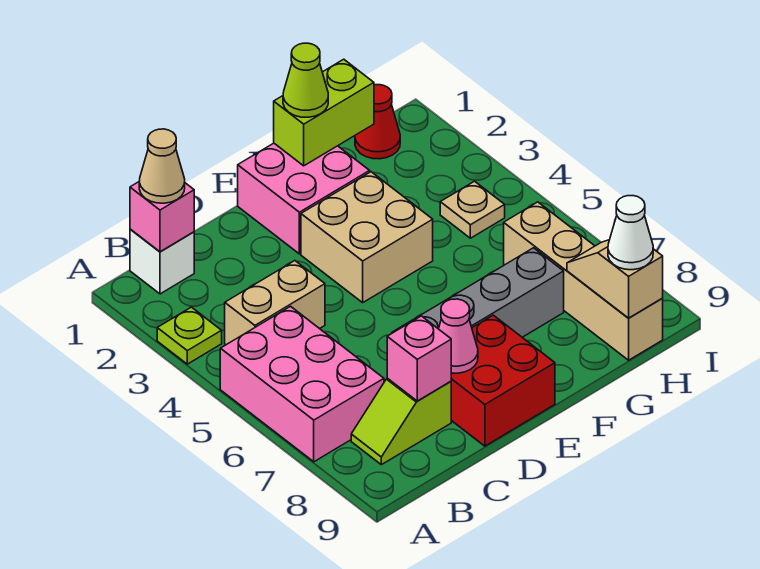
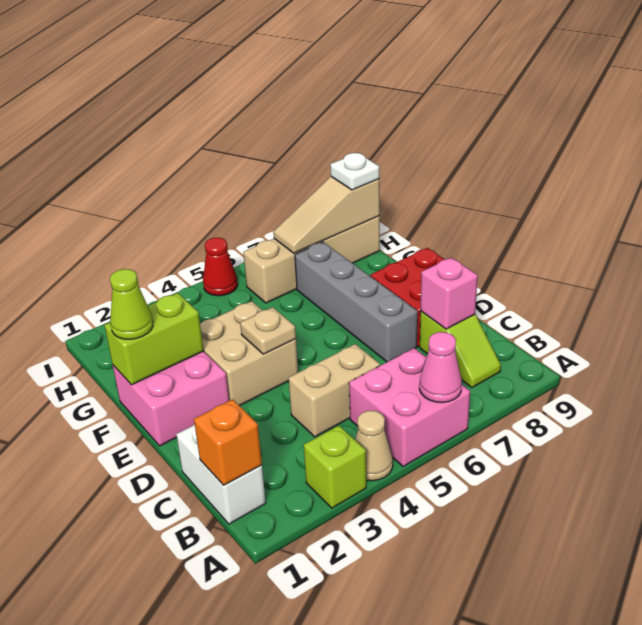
lime plate A3 level 1 -> lime brick A3 level 1
pink brick A5:B7 level 1 -> pink brick A5:B6 level 1
white brick B1 level 1 -> white brick B1:C1 level 1
pink brick B1 level 2 -> orange brick B1 level 2
tan cone B1 level 3 -> tan cone A4 level 1
tan brick B4:C4 level 1 -> tan brick C4:C5 level 1
pink cone D8 level 2 -> pink cone A6 level 2
lime brick F1:G1 level 2 -> lime brick F1:F2 level 2
red cone H1 level 1 -> red cone I5 level 1
tan plate H4 level 1 -> tan plate E4 level 2
tan slope H8:H9 level 2 top 9 -> tan slope H7:H9 level 2 top 9
white cone H9 level 3 -> white plate H9 level 3

